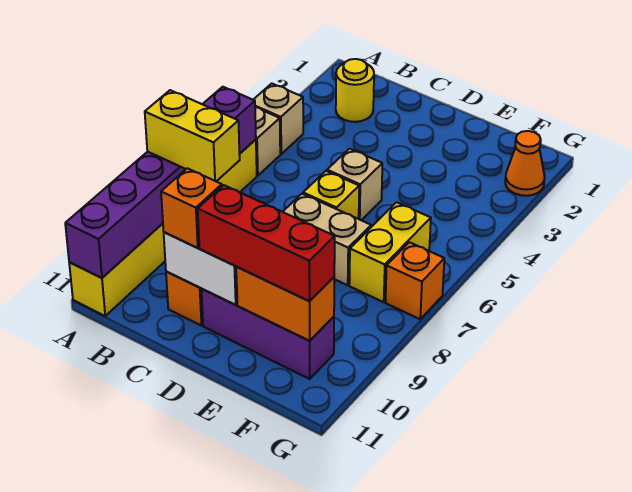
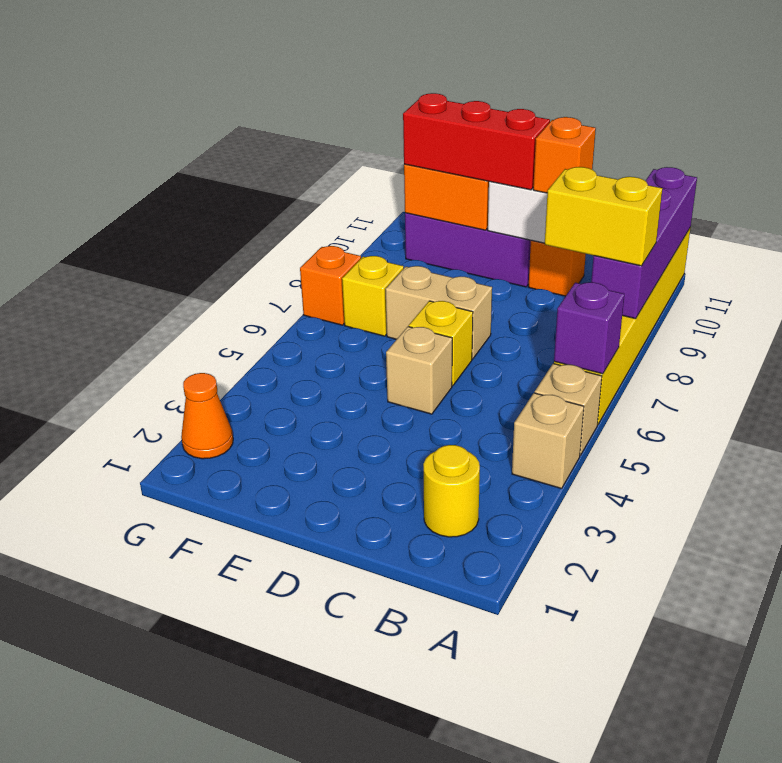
yellow brick F6:F7 level 1 -> yellow brick F7 level 1

